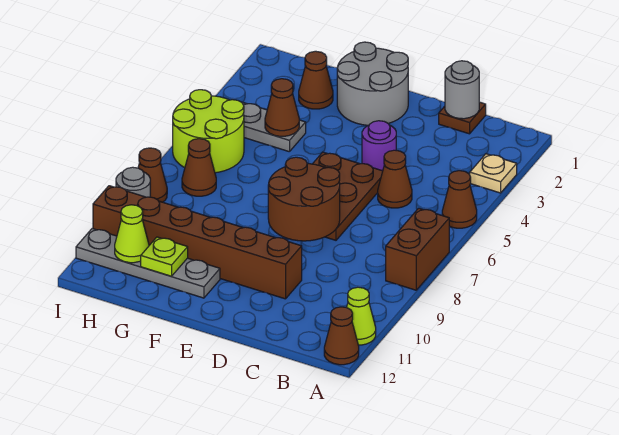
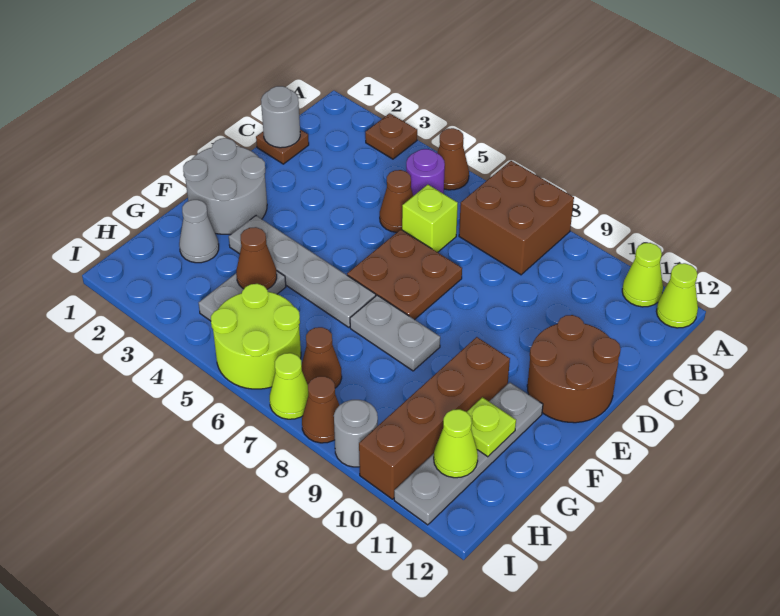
tan plate A3 level 1 -> brown plate A3 level 1
brown brick A7:A8 level 1 -> brown brick A7:B8 level 1
brown cone A12 level 1 -> lime cone A12 level 1
none -> lime brick C6 level 1
purple round brick D4 level 1 -> purple round brick B5 level 1
brown plate D5:E7 level 1 -> brown plate D6:E7 level 1
brown round brick D7:E8 level 2 -> brown round brick D11:E12 level 1
brown brick D10:I10 level 1 -> brown brick F10:I10 level 1
none -> grey plate F3:F6 level 1
none -> grey plate F7:F8 level 1
brown cone G2 level 1 -> grey cone G2 level 1
none -> lime cone I7 level 1

